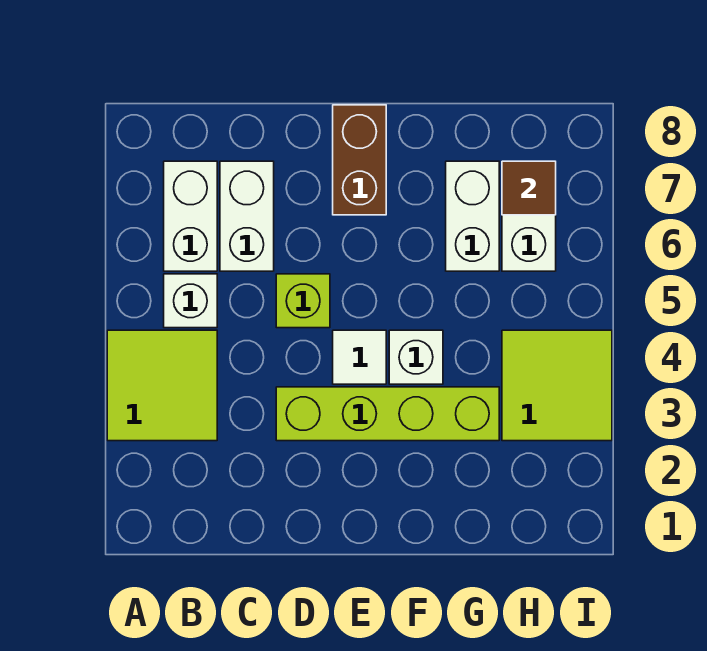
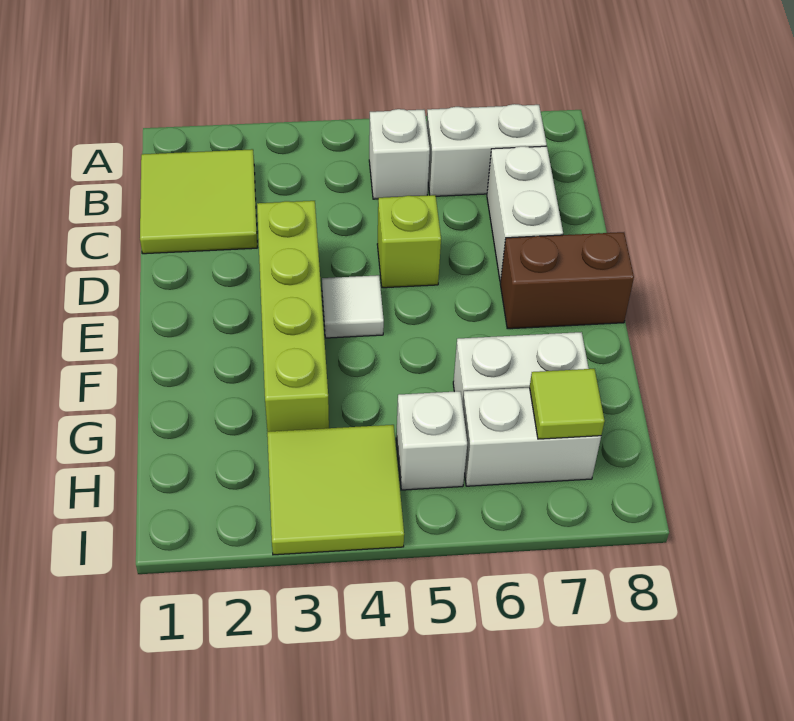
lime tile A3:B4 level 1 -> lime tile B1:C2 level 1
white brick C6:C7 level 1 -> white brick C7:D7 level 1
white brick F4 level 1 -> white brick H5 level 1
brown tile H7 level 2 -> lime tile H7 level 2

